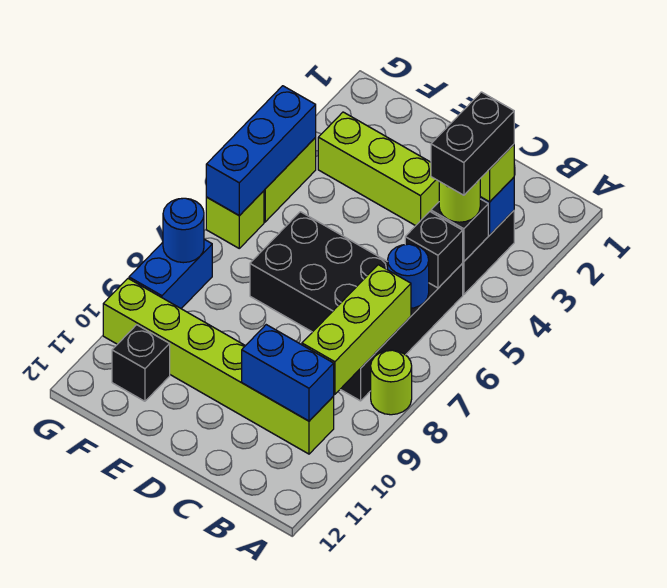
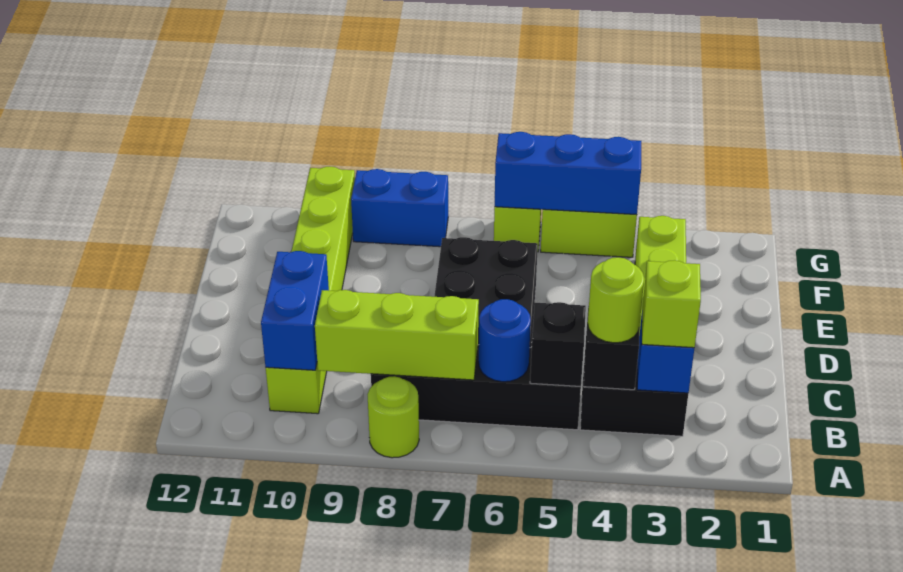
black brick B3:B4 level 4 -> none
black brick F11 level 1 -> none
blue round brick G8 level 2 -> none

